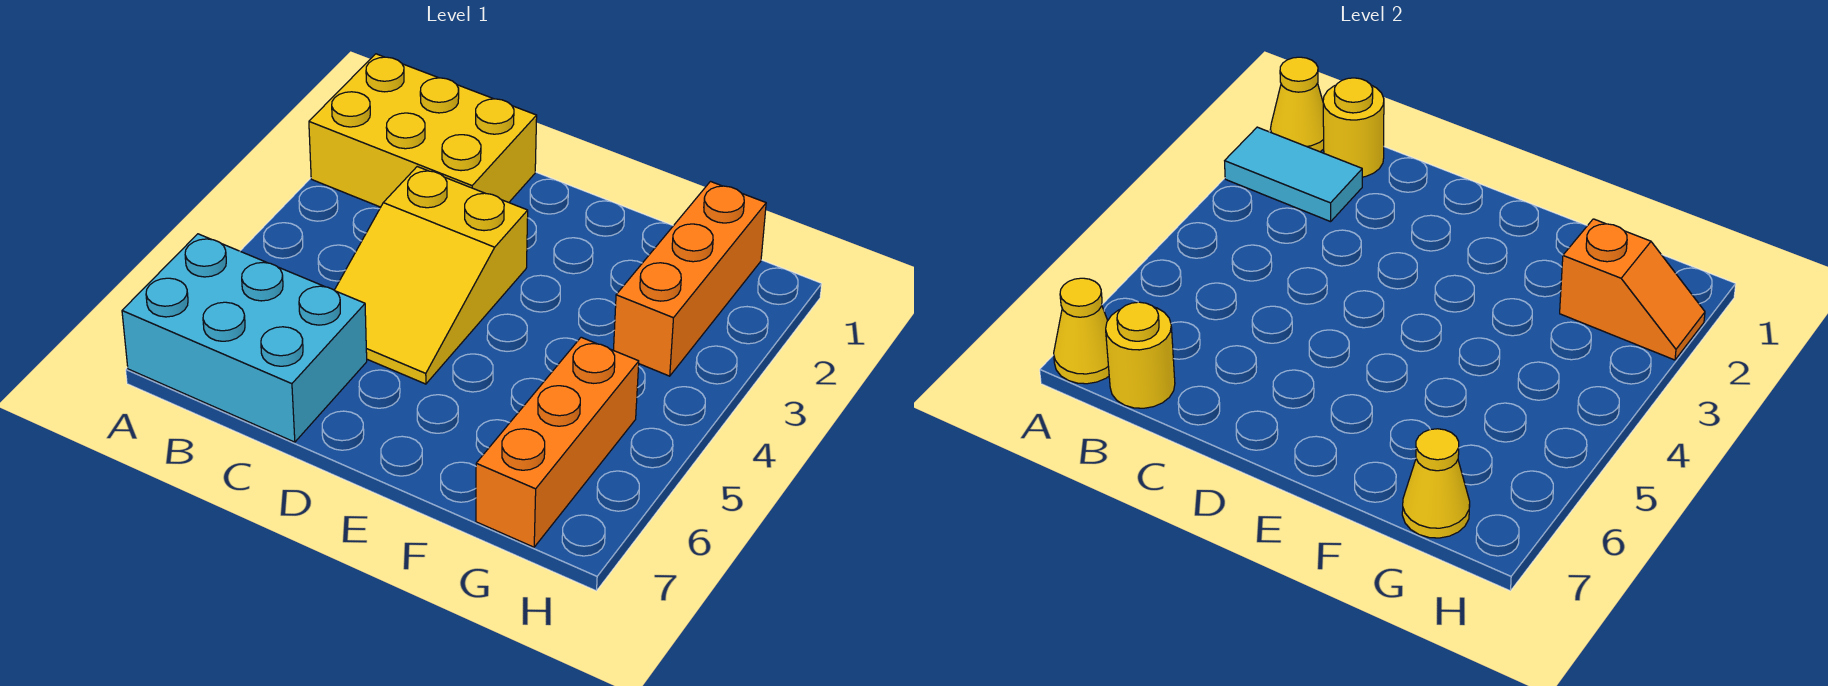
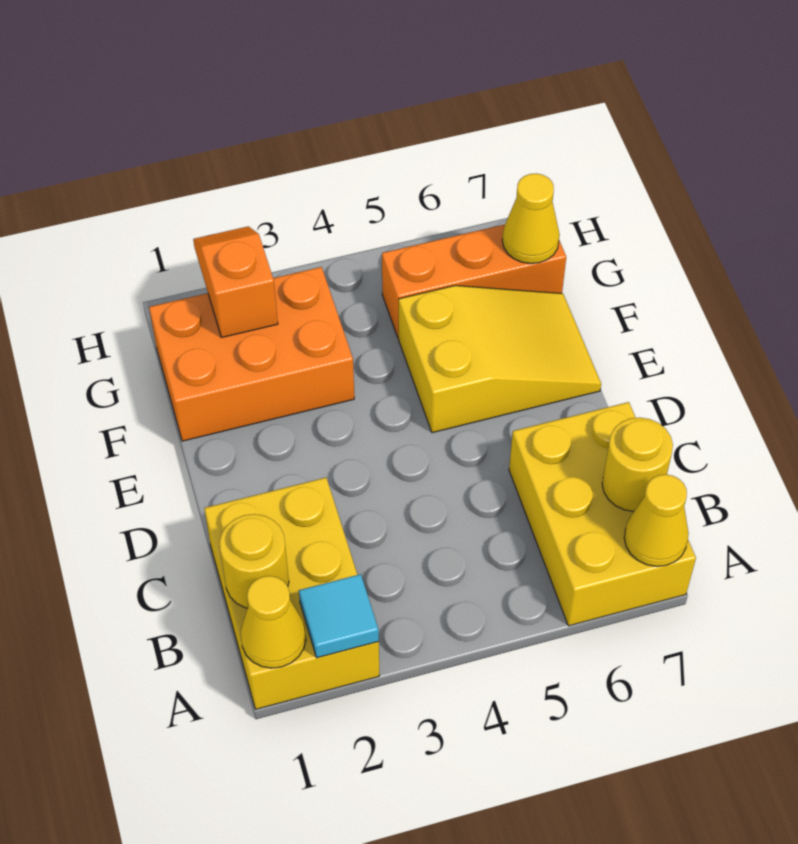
cyan tile A2:B2 level 2 -> cyan tile A2 level 2
cyan brick A6:C7 level 1 -> yellow brick A6:C7 level 1
yellow slope C3:D5 level 1 top 3 -> yellow slope E5:F7 level 1 top 5
orange brick G1:G3 level 1 -> orange brick F1:G3 level 1

